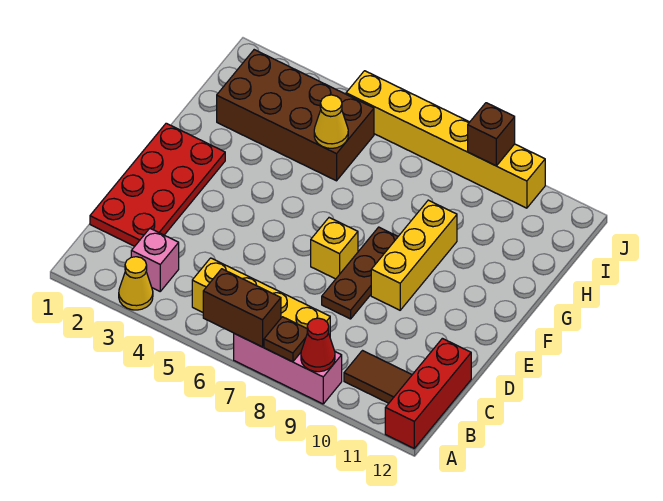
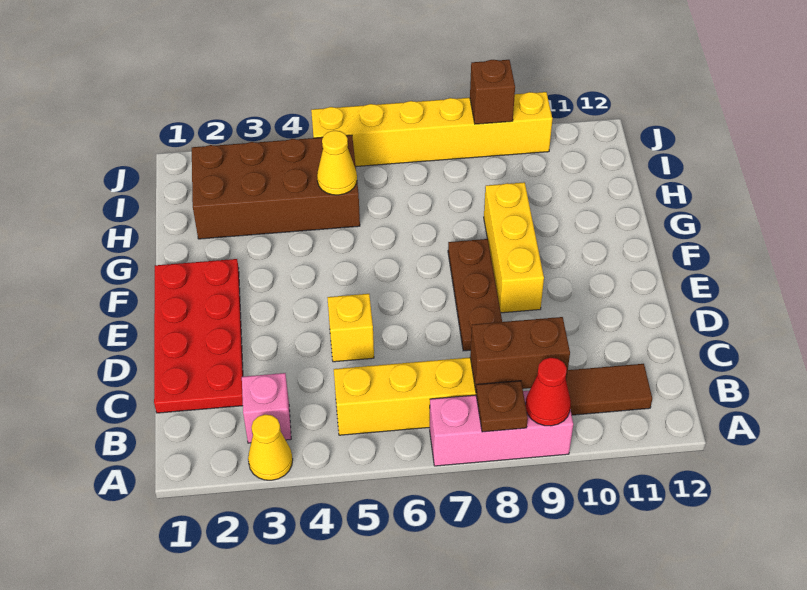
brown brick A6:A7 level 2 -> brown brick B8:B9 level 2
red brick A12:C12 level 1 -> none
yellow brick E7 level 1 -> yellow brick D5 level 1

